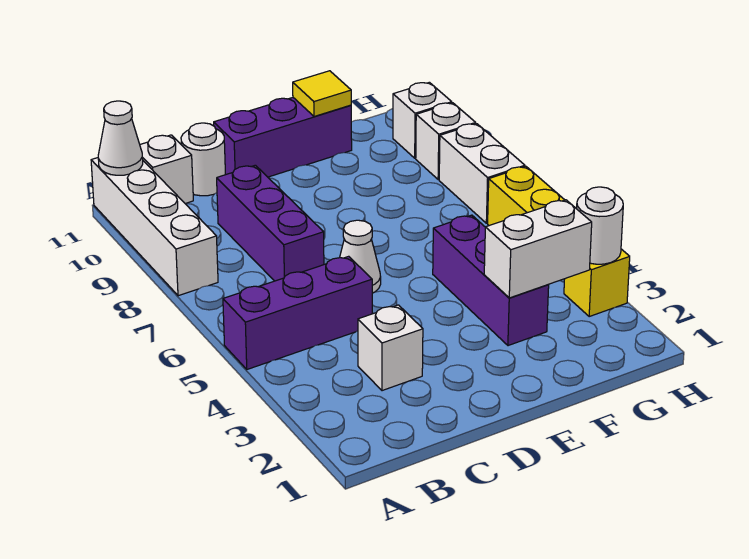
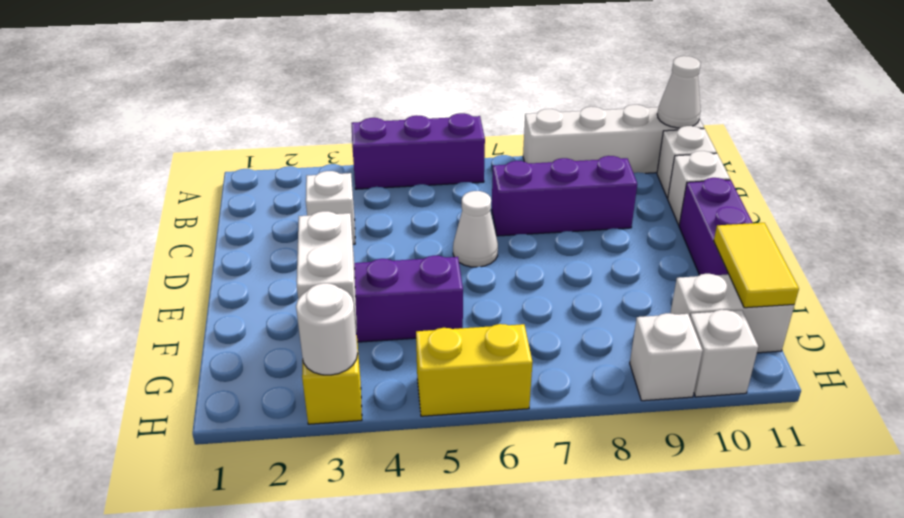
purple brick A5:C5 level 1 -> purple brick A4:A6 level 1
white round brick C11 level 1 -> white brick C11 level 1
yellow tile F11 level 2 -> yellow tile F11:G11 level 2
white brick H7:H8 level 1 -> white brick G10:G11 level 1

